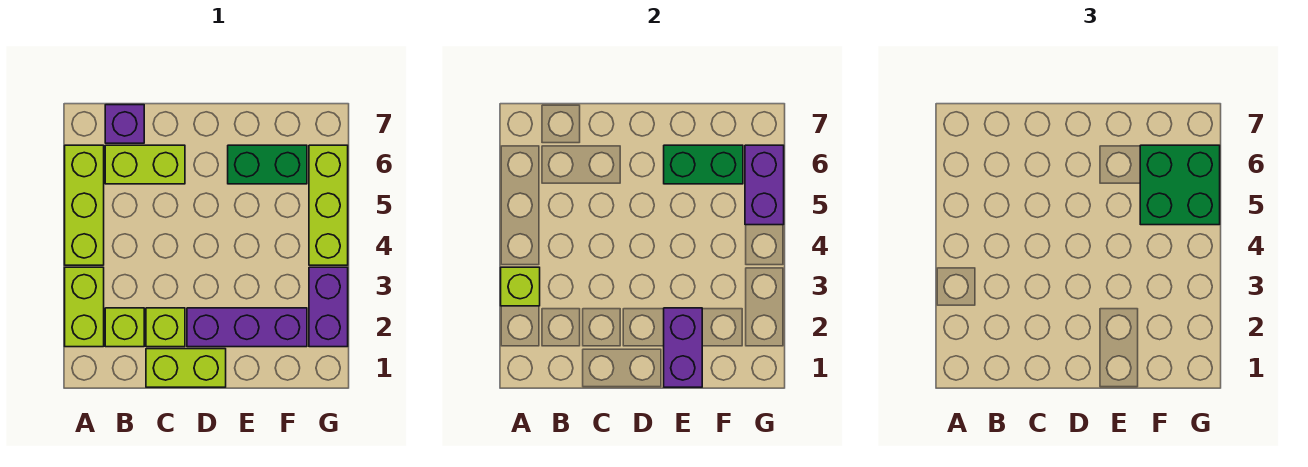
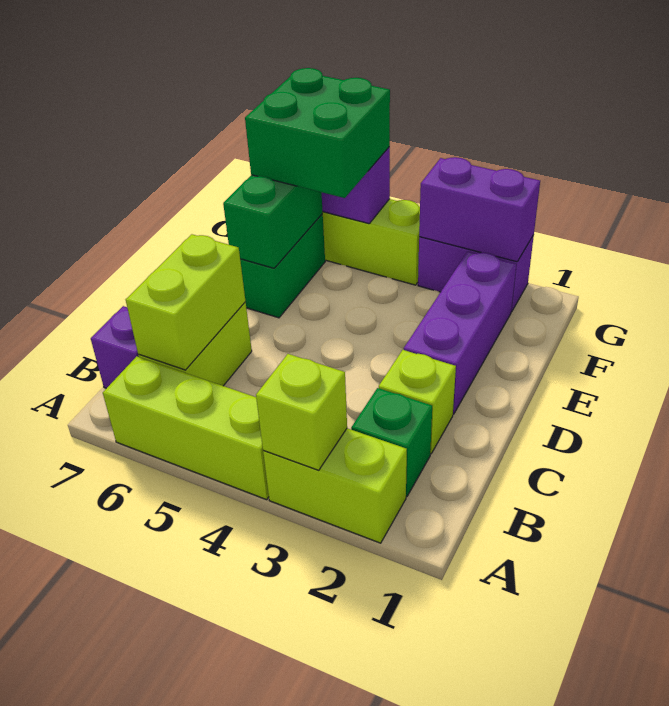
lime brick B2 level 1 -> green brick B2 level 1
lime brick C1:D1 level 1 -> lime brick B6:C6 level 2
purple brick E1:E2 level 2 -> purple brick G2:G3 level 2

